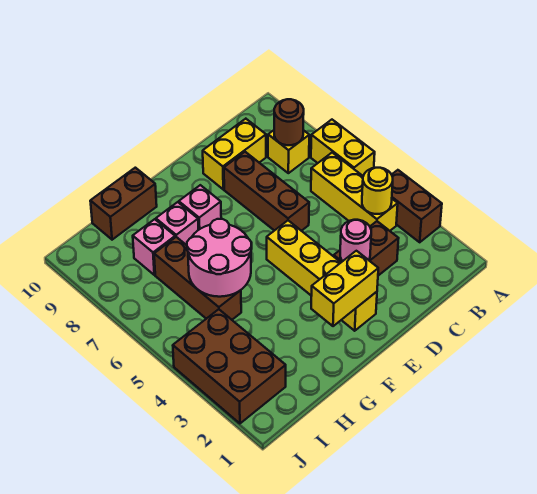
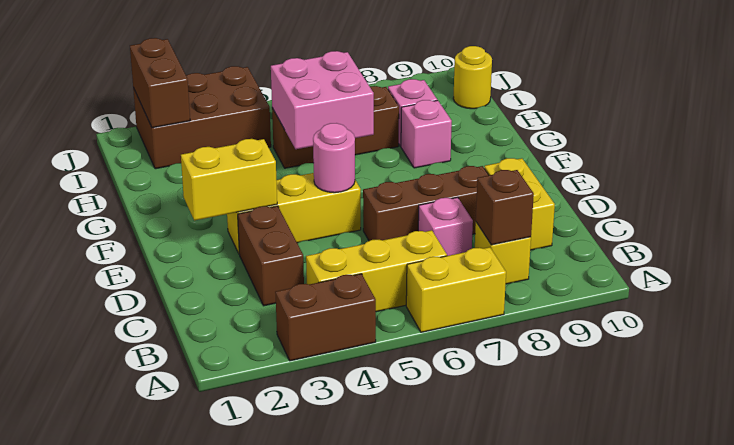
yellow round brick B4 level 2 -> yellow round brick I10 level 1
brown round brick B8 level 2 -> brown brick B8 level 2
pink round brick D3 level 2 -> pink round brick E5 level 2
yellow brick E2:E5 level 1 -> yellow brick E3:E5 level 1
yellow brick E2:F2 level 2 -> yellow brick E2:E3 level 2
pink brick F8 level 1 -> pink brick C7 level 1
pink round brick G5:H6 level 2 -> pink brick G5:H6 level 2
brown brick G10:H10 level 1 -> brown brick I2:J2 level 2

